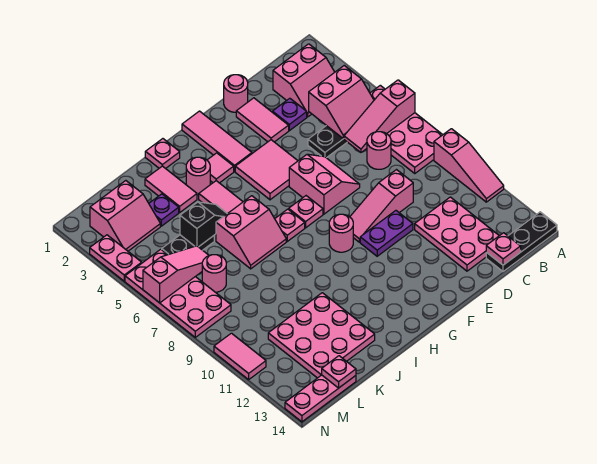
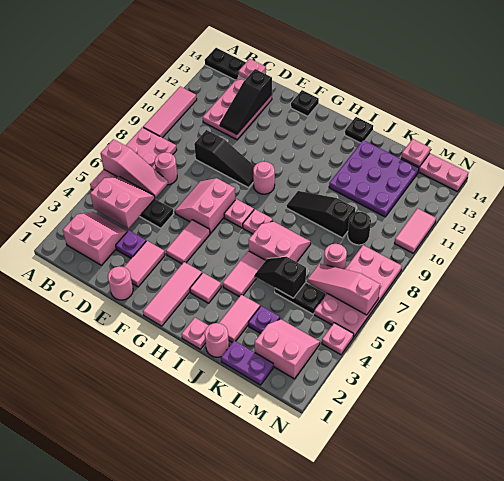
pink slope A9:A11 level 1 top 9 -> pink tile A9:A11 level 1
pink slope D9:F9 level 1 top D -> black slope D9:F9 level 1 top D
none -> black slope D11:D13 level 2 top 13
purple plate E10:F10 level 1 -> purple plate K1:L1 level 1
pink tile F4:G5 level 1 -> pink tile F4:F5 level 1
none -> black plate F14 level 1
pink round brick I3 level 1 -> pink round brick J1 level 1
none -> black slope I9:K9 level 1 top K
none -> black plate I14 level 1
pink plate J11:L13 level 1 -> purple plate J11:L13 level 1
none -> black round brick L9 level 1
pink plate N3:N4 level 1 -> pink plate N4 level 1

